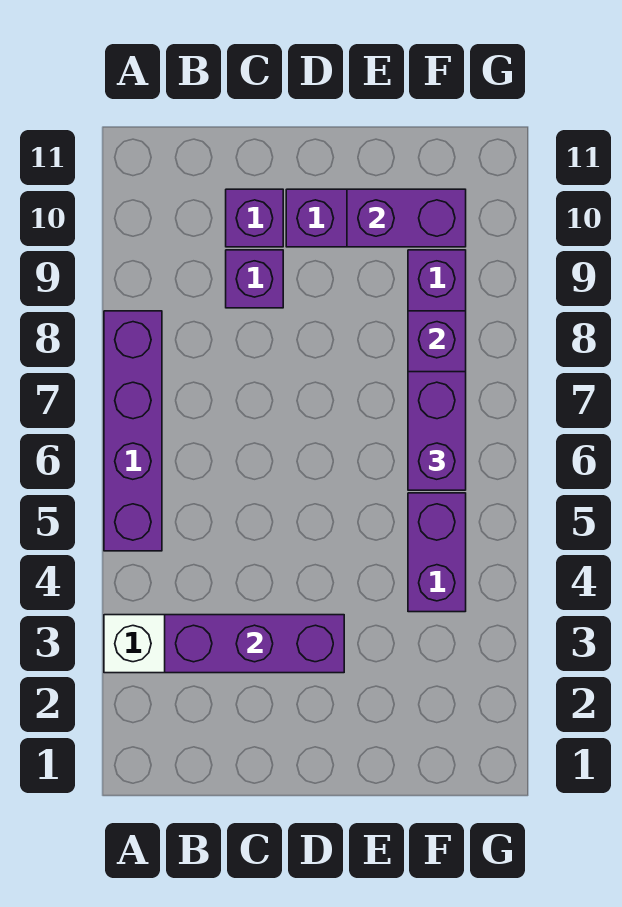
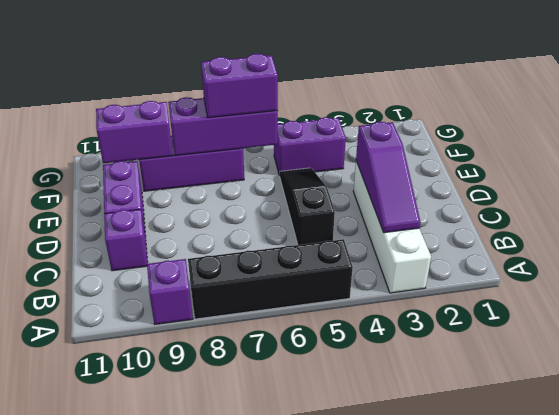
purple brick A5:A8 level 1 -> black brick A5:A8 level 1
purple brick B3:D3 level 2 -> purple slope B3:D3 level 2 top D
none -> black slope C5:E5 level 1 top C
purple brick C9 level 1 -> purple brick A9 level 1
purple brick E10:F10 level 2 -> purple brick F9:F10 level 2

